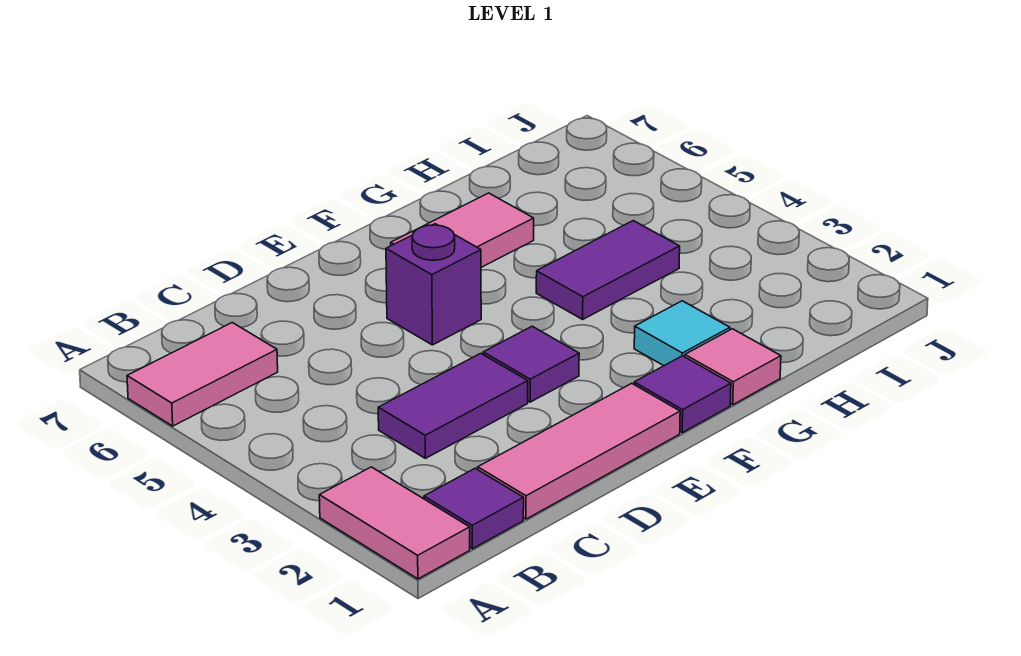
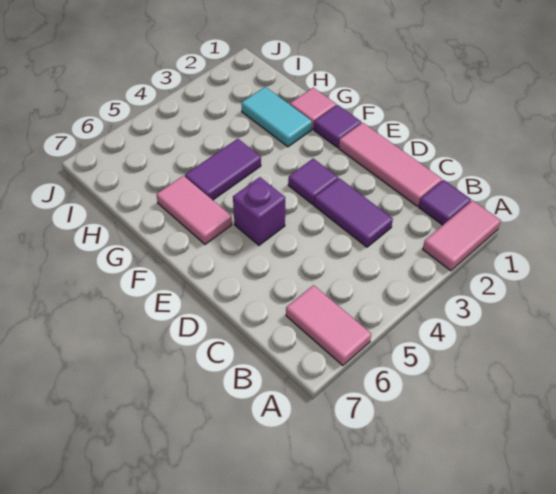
cyan tile G2 level 1 -> cyan tile G2:H2 level 1
purple tile G4:H4 level 1 -> purple tile G4:G5 level 1

